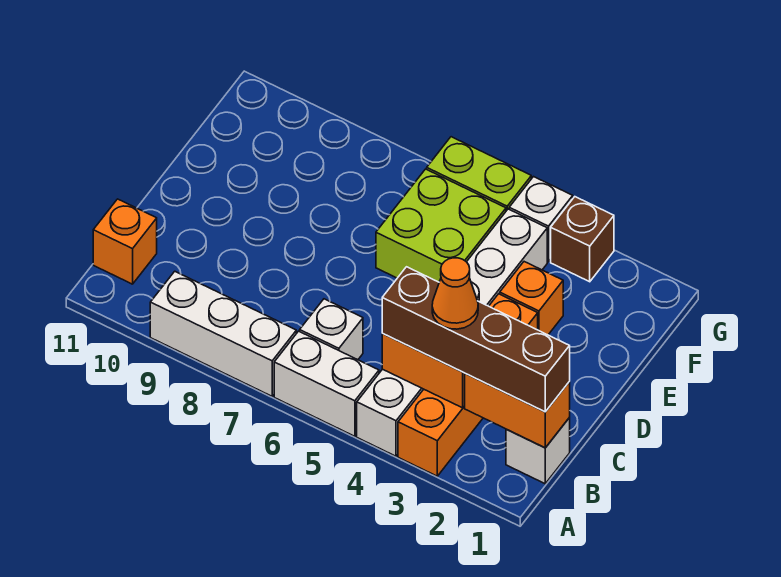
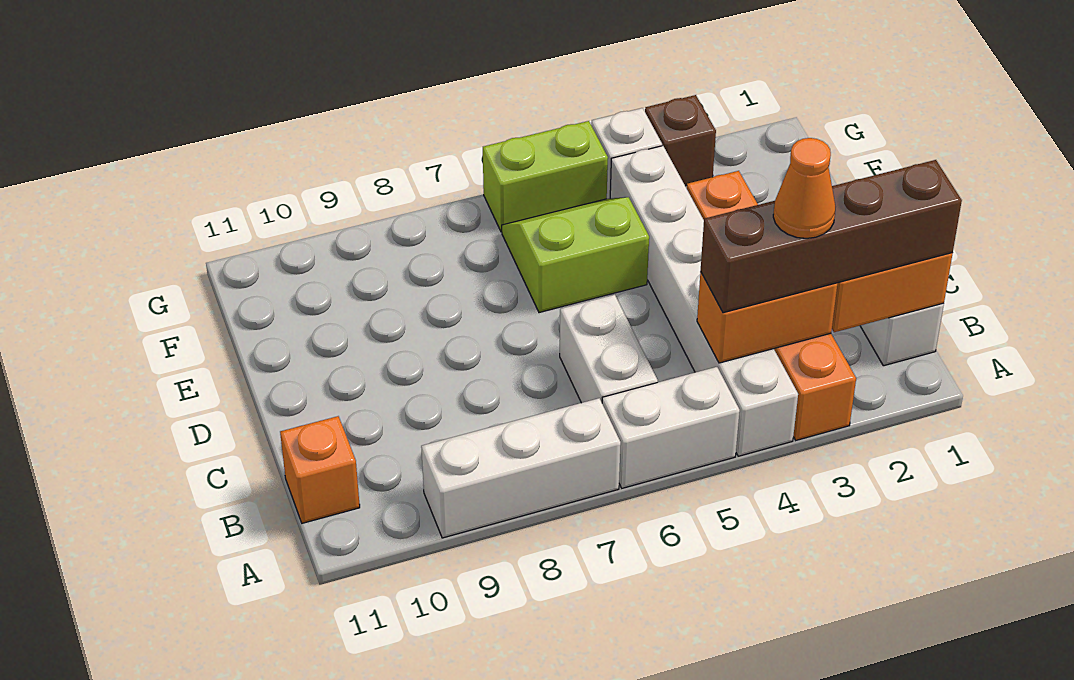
white brick B6 level 1 -> white brick B6:C6 level 1
lime brick E5:F6 level 1 -> lime slope E5:F6 level 1 top E

